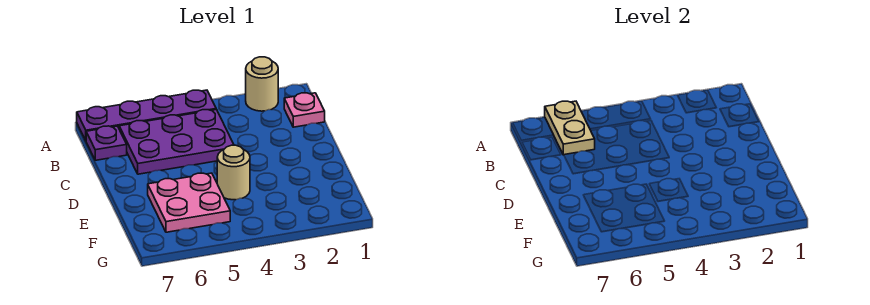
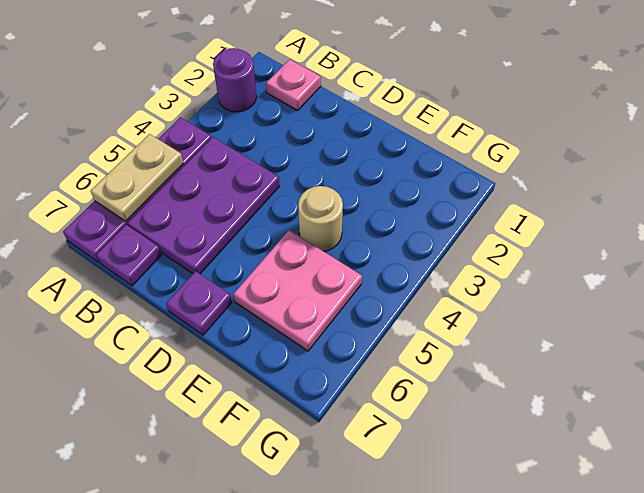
tan round brick A2 level 1 -> purple round brick A2 level 1
tan plate A6:B6 level 2 -> tan plate A5:A6 level 2
none -> purple plate D7 level 1

